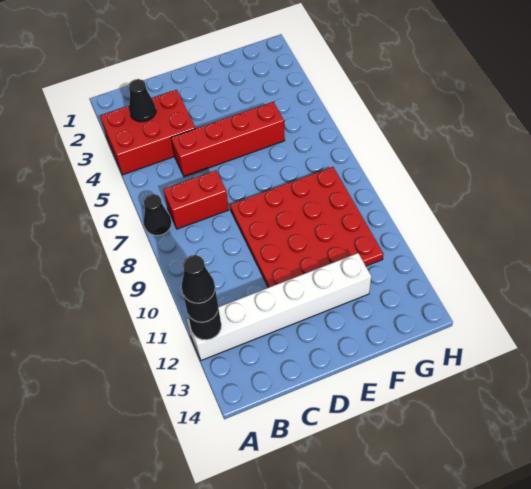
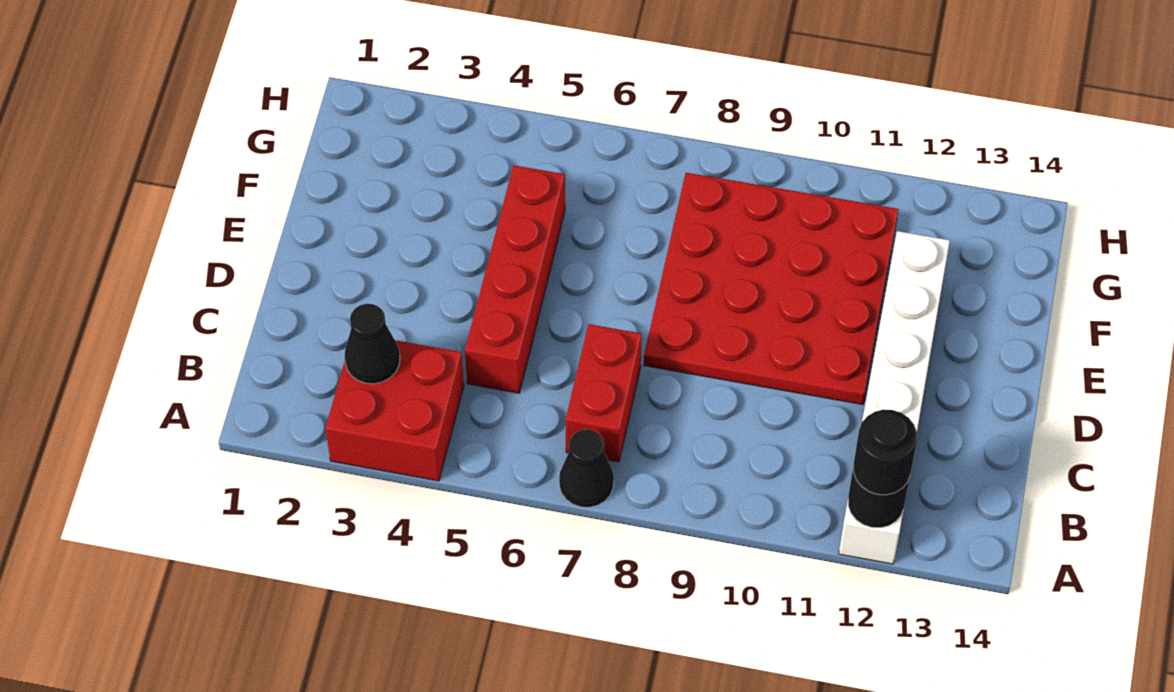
red brick A3:C4 level 1 -> red brick A3:B4 level 1
black cone A12 level 4 -> none

